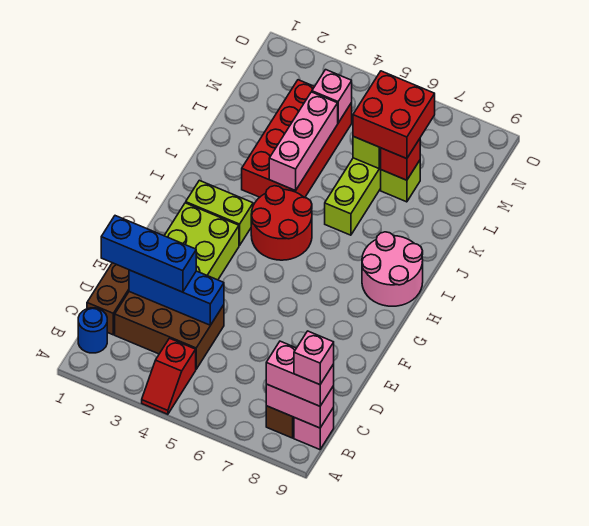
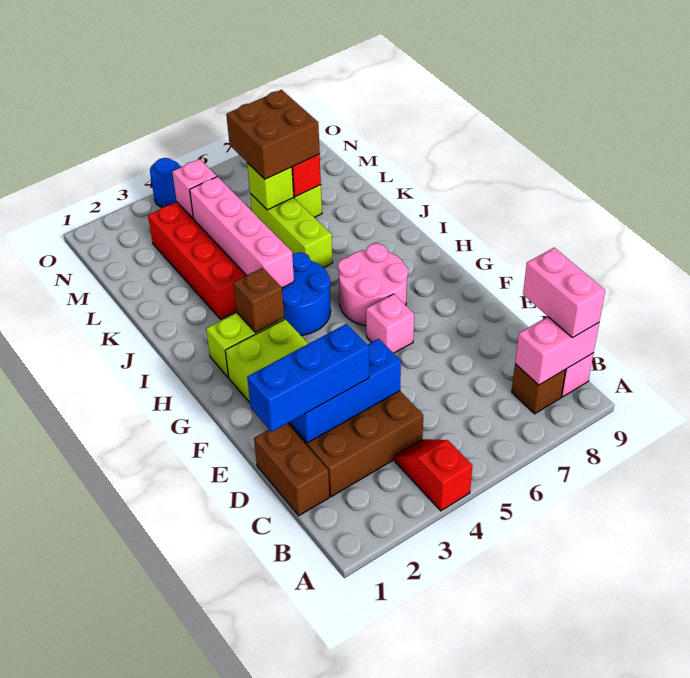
red slope A4:B4 level 1 top B -> red slope A4:B4 level 1 top A
blue round brick B1 level 1 -> blue round brick O4 level 1
pink brick B8:B9 level 3 -> pink brick B9:C9 level 3
pink brick B9 level 4 -> pink brick F6 level 1
none -> brown brick H3 level 2
red round brick H4:I5 level 1 -> blue round brick H4:I5 level 1
pink round brick H8:I9 level 1 -> pink round brick G6:H7 level 1
pink brick J4:L4 level 2 -> pink brick I4:L4 level 2
red brick L6:M7 level 3 -> brown brick L6:M7 level 3

